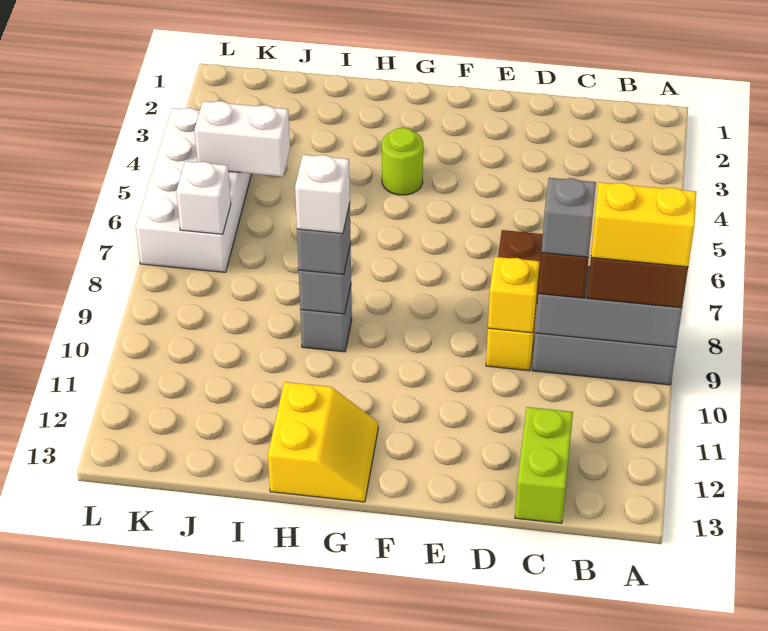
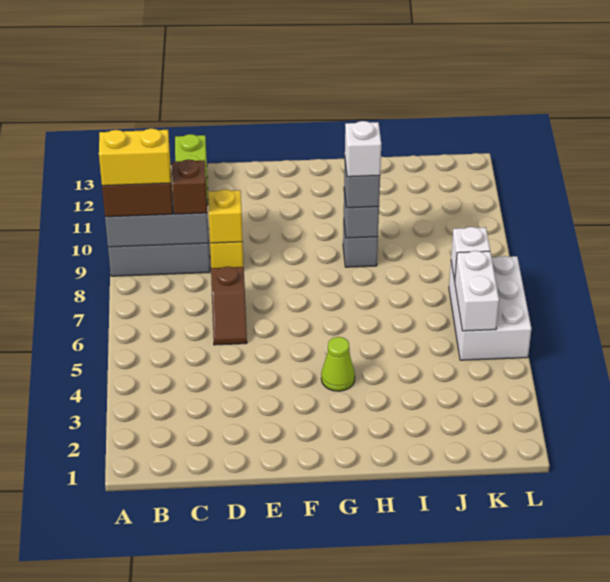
grey brick C9 level 4 -> none
lime round brick G4 level 1 -> lime cone G4 level 1
yellow slope G12:H13 level 1 top H -> none
white brick J5:K5 level 2 -> white brick K5:K6 level 2
white brick K4:L7 level 1 -> white brick K5:L7 level 1

